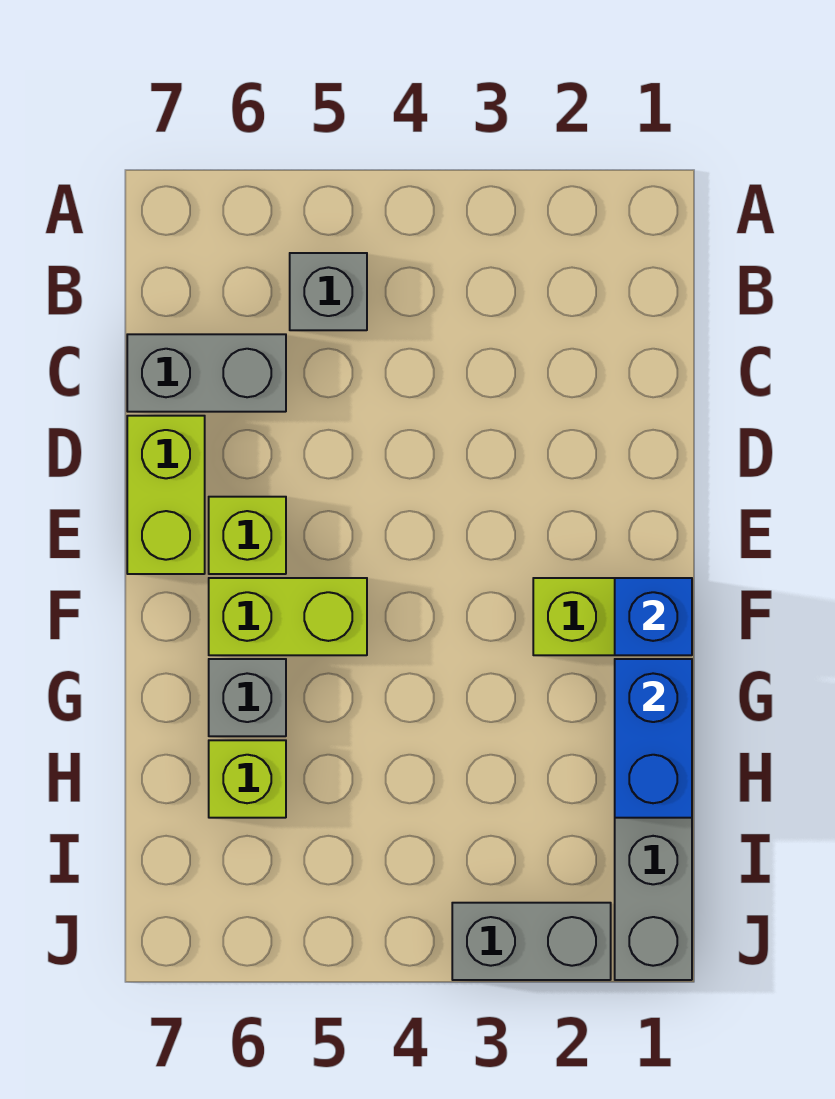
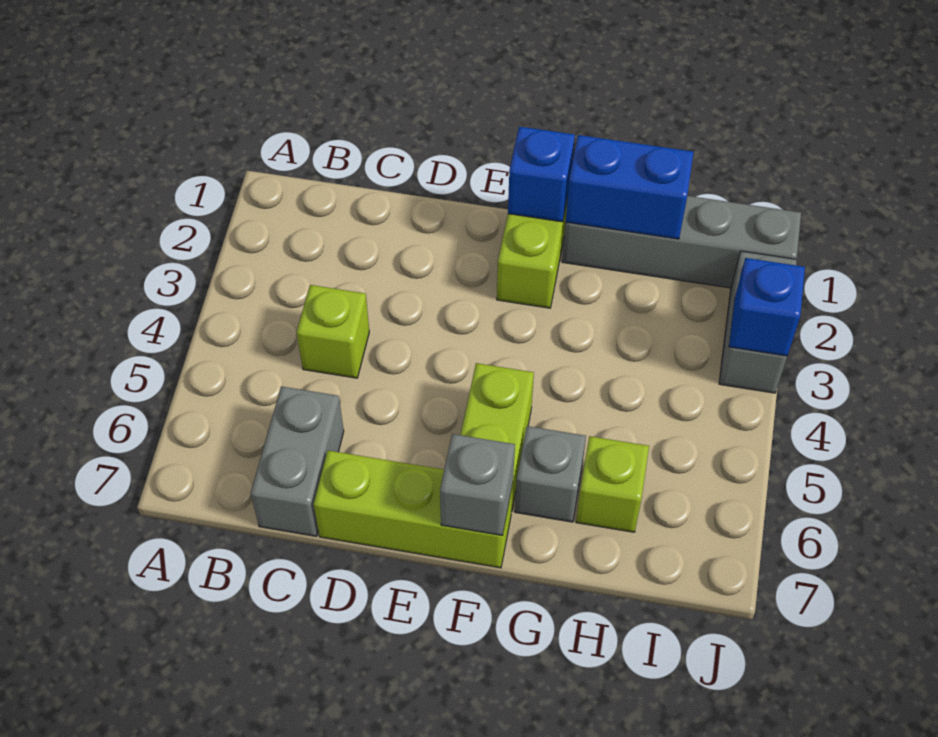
grey brick B5 level 1 -> grey brick F7 level 2
lime brick D7:E7 level 1 -> lime brick D7:F7 level 1
lime brick E6 level 1 -> lime brick C4 level 1
none -> blue brick J3 level 2

